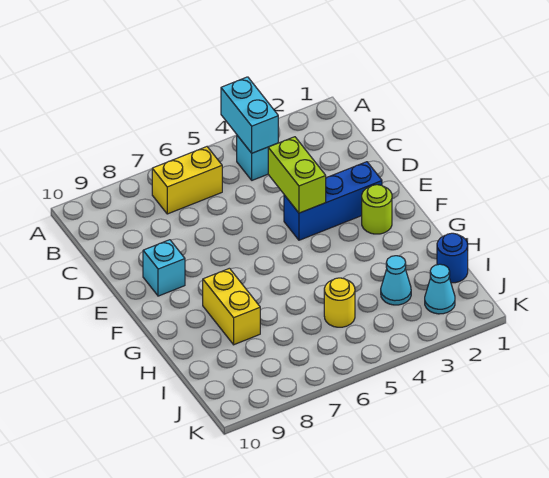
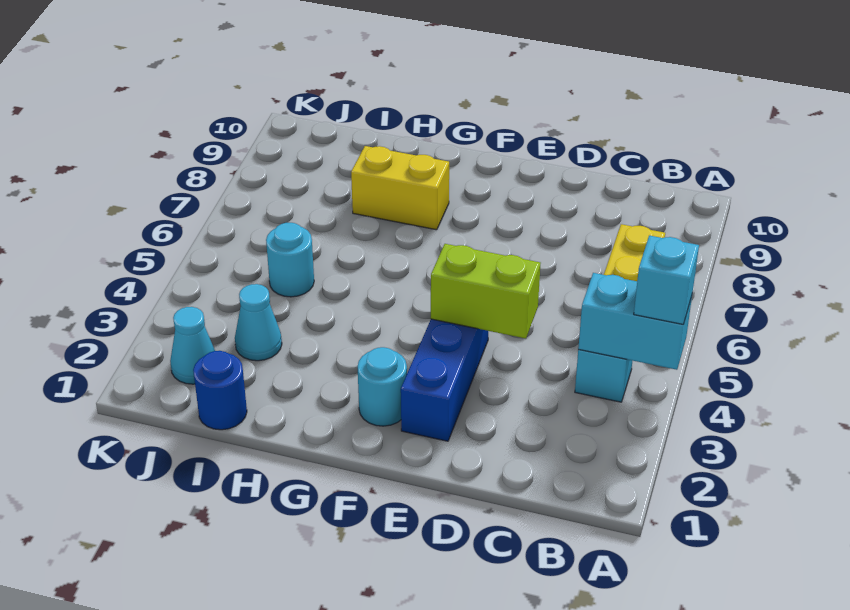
cyan brick E9 level 1 -> cyan brick A4 level 3
lime round brick F2 level 1 -> cyan round brick F2 level 1
yellow round brick I5 level 1 -> cyan round brick I5 level 1

